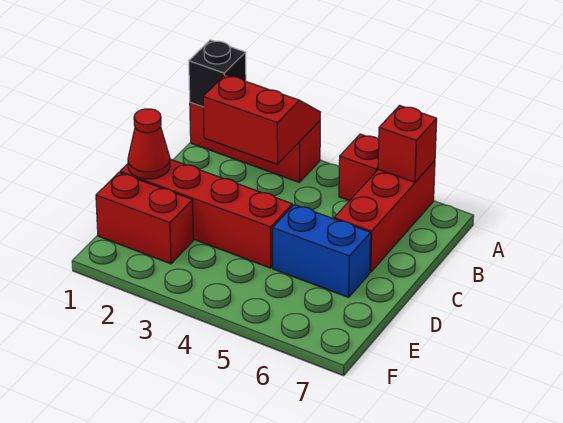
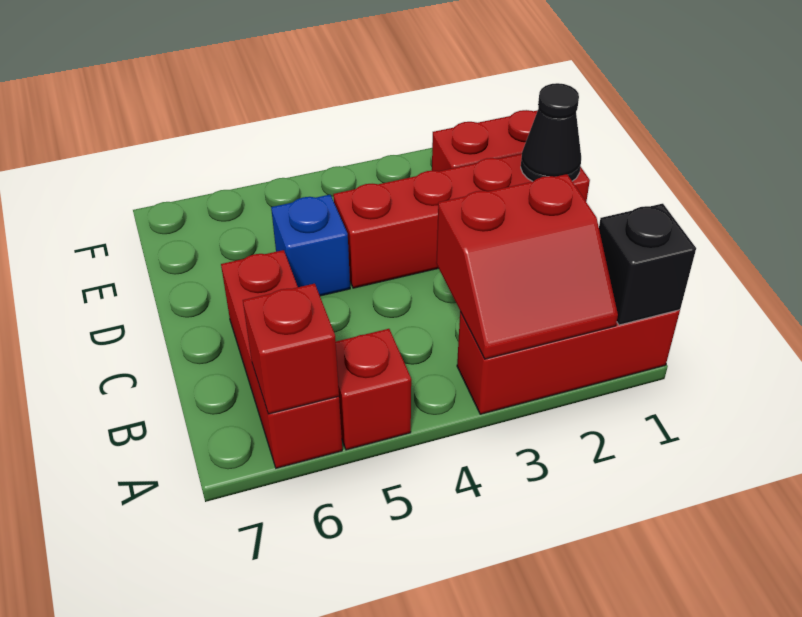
red cone D1 level 2 -> black cone D1 level 2
blue brick D5:D6 level 1 -> blue brick D5 level 1

